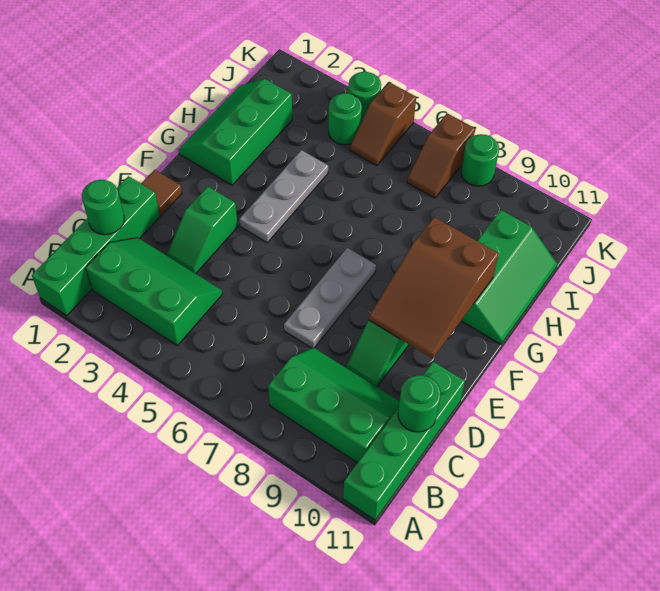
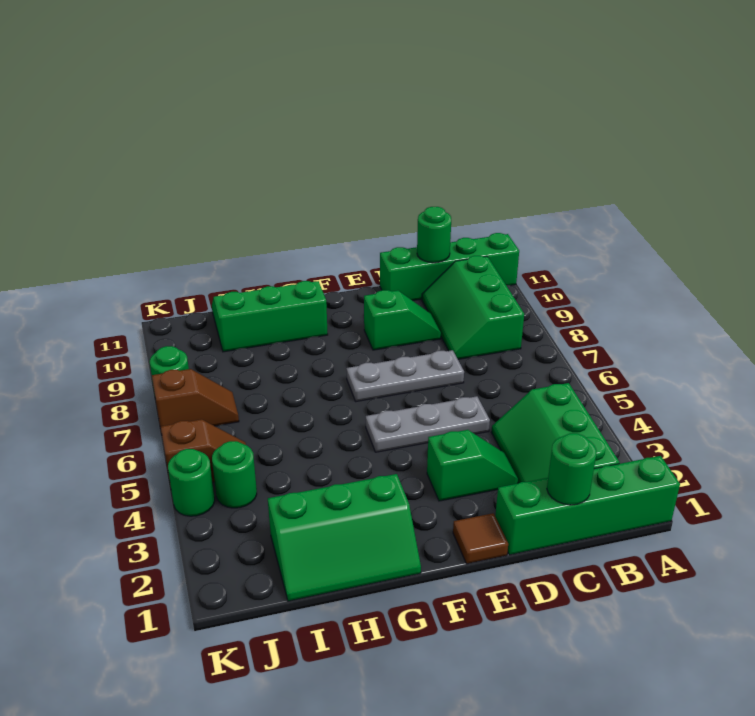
brown slope E9:G10 level 2 top G -> none
grey plate F4:H4 level 1 -> grey plate D5:F5 level 1

